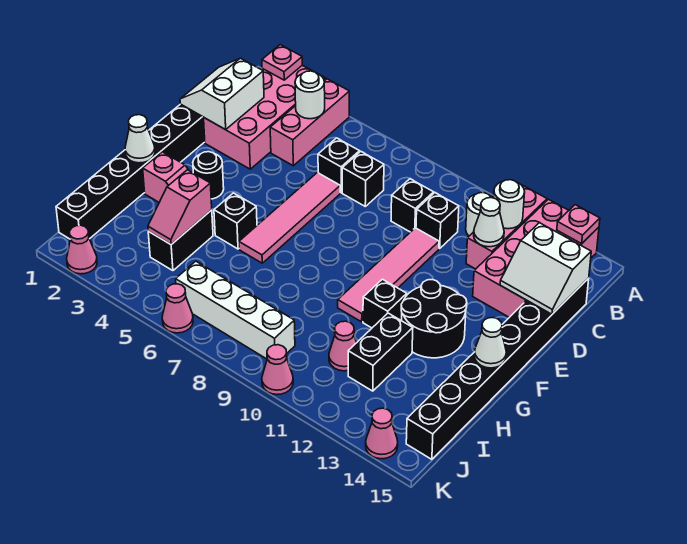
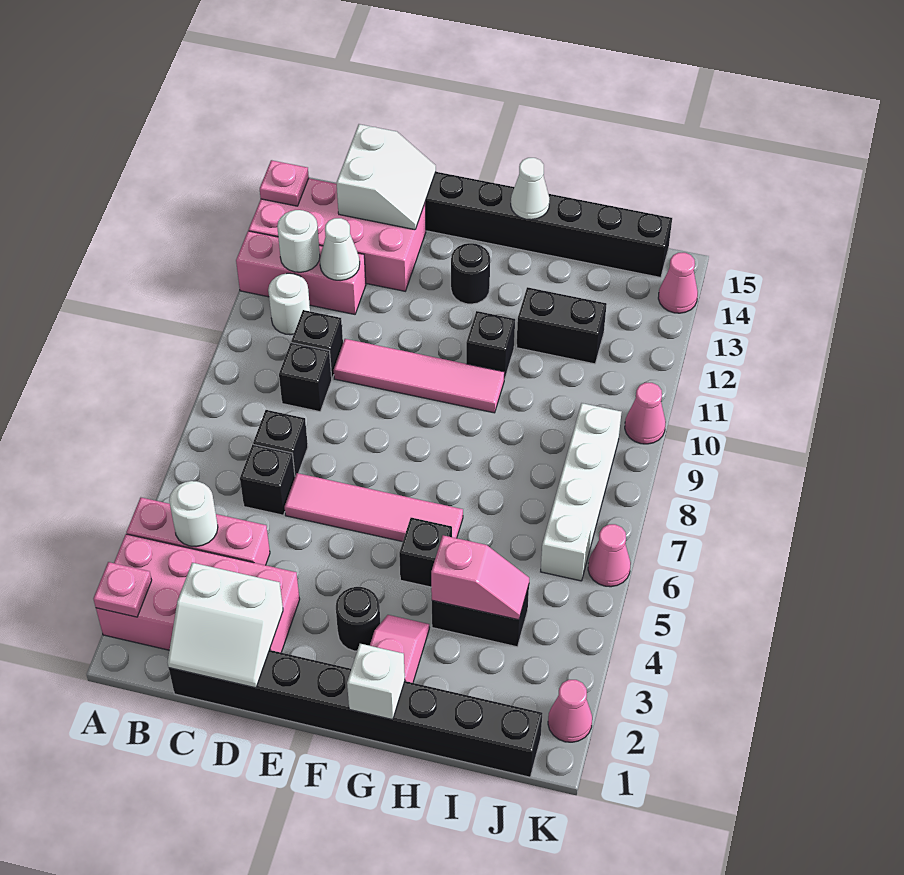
black round brick F12:G13 level 1 -> black round brick F13 level 1
white cone G1 level 2 -> white brick G1 level 2
pink cone I11 level 1 -> none

